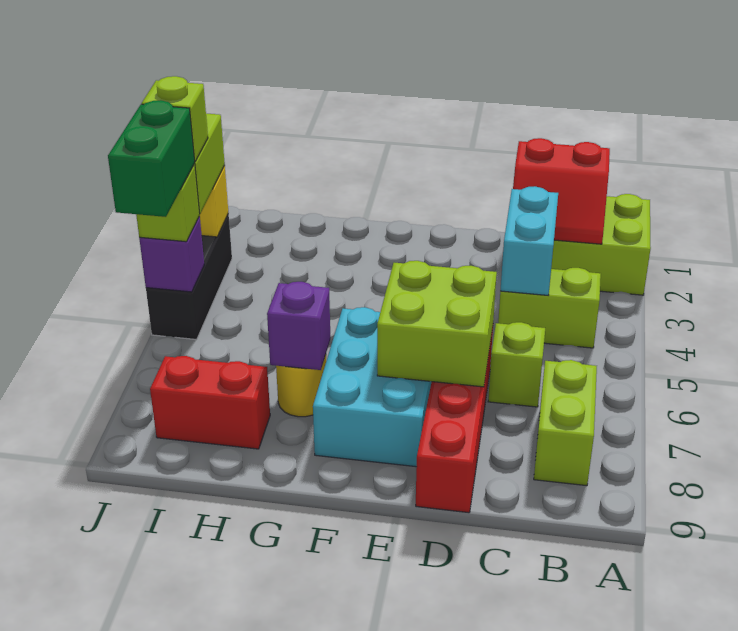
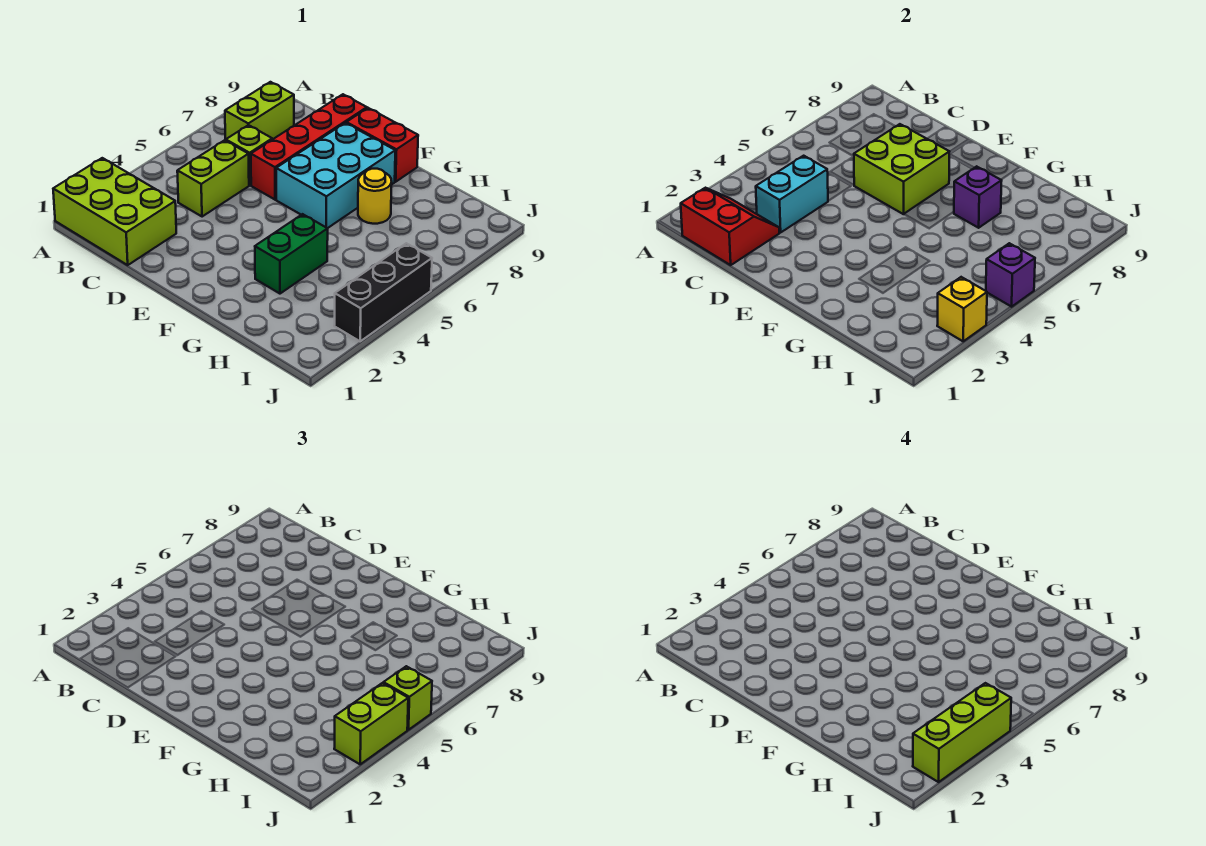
lime brick B4:C4 level 1 -> lime brick C4:C5 level 1
red brick H8:I8 level 1 -> red brick E9:F9 level 1
lime brick J4 level 4 -> lime brick J2:J4 level 4
green brick J5:J6 level 4 -> green brick G3:G4 level 1

